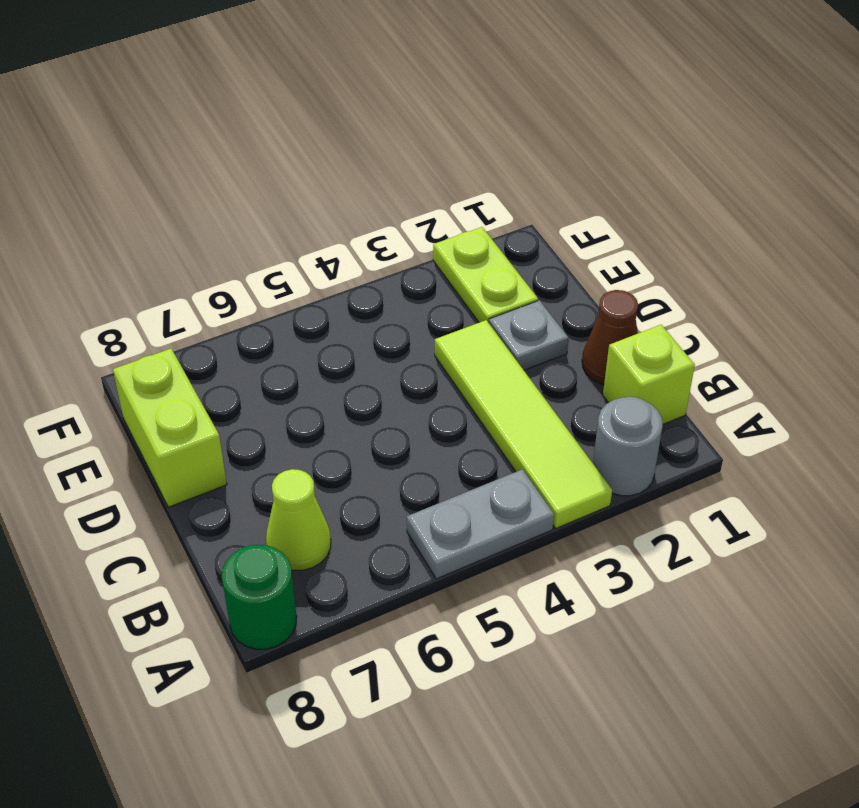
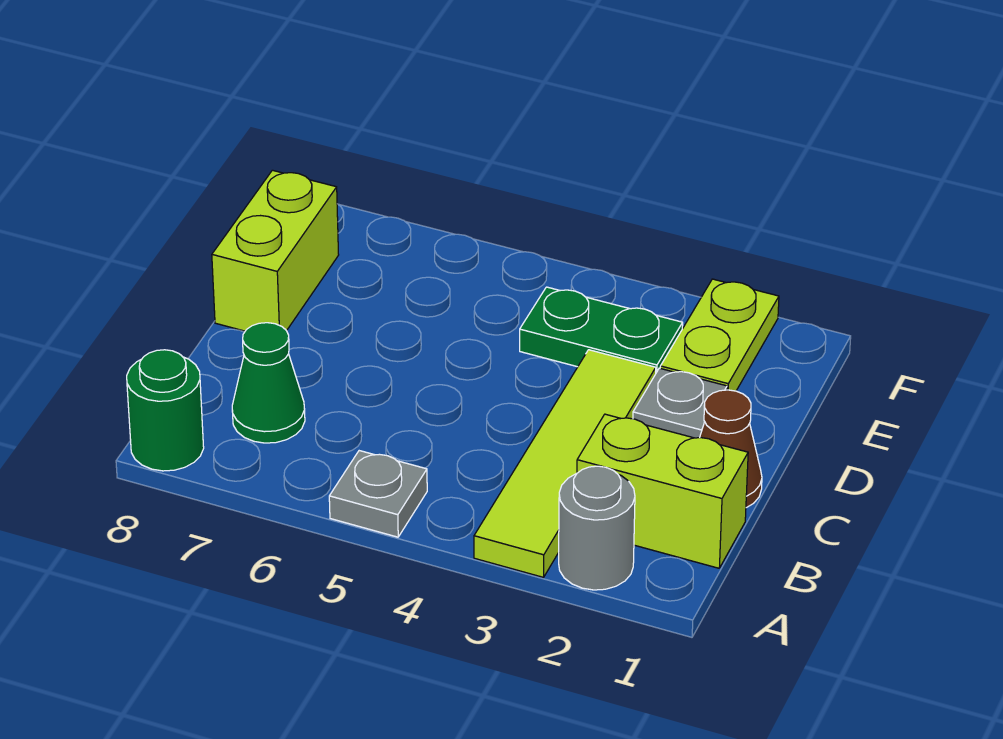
grey plate A4:A5 level 1 -> grey plate A5 level 1
lime brick B1 level 1 -> lime brick B1:B2 level 1
lime cone B7 level 1 -> green cone B7 level 1
none -> green plate E3:E4 level 1

